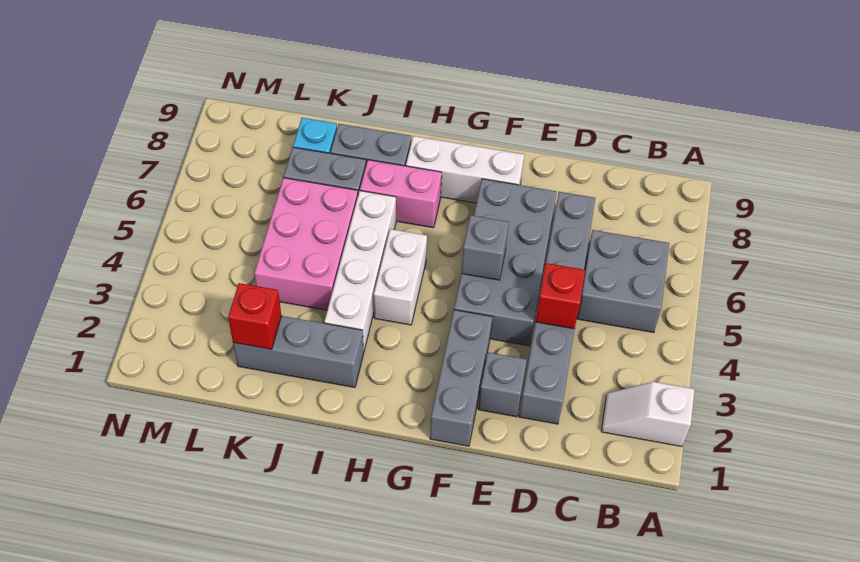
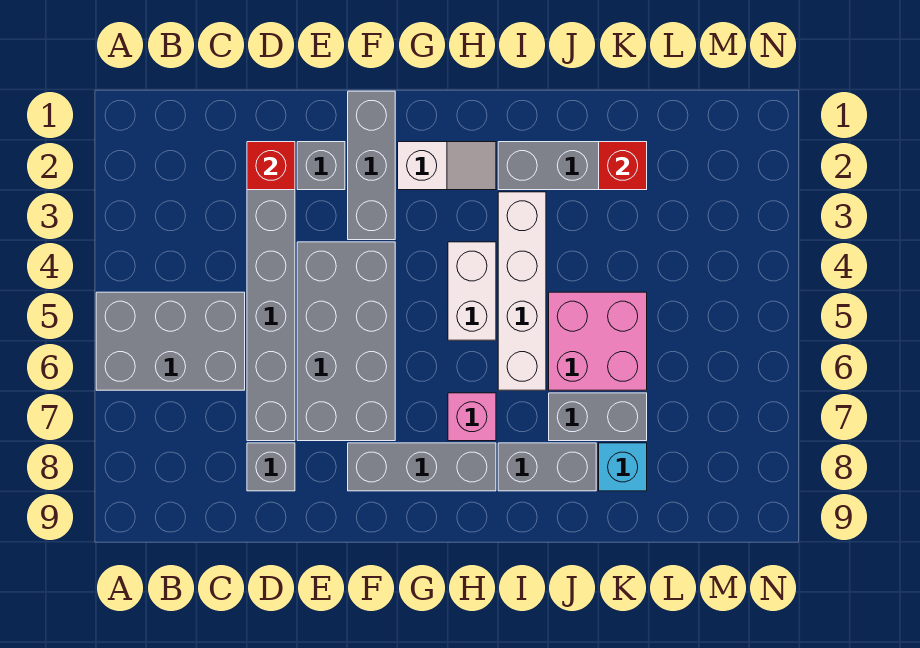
white slope A2:B2 level 1 top A -> white slope G2:H2 level 1 top G
grey brick B5:C6 level 1 -> grey brick A5:C6 level 1
red brick D4 level 2 -> red brick D2 level 2
grey brick F5 level 2 -> grey brick D8 level 1
white brick F8:H8 level 1 -> grey brick F8:H8 level 1
pink brick H7:I7 level 1 -> pink brick H7 level 1
pink brick J4:K6 level 1 -> pink brick J5:K6 level 1

